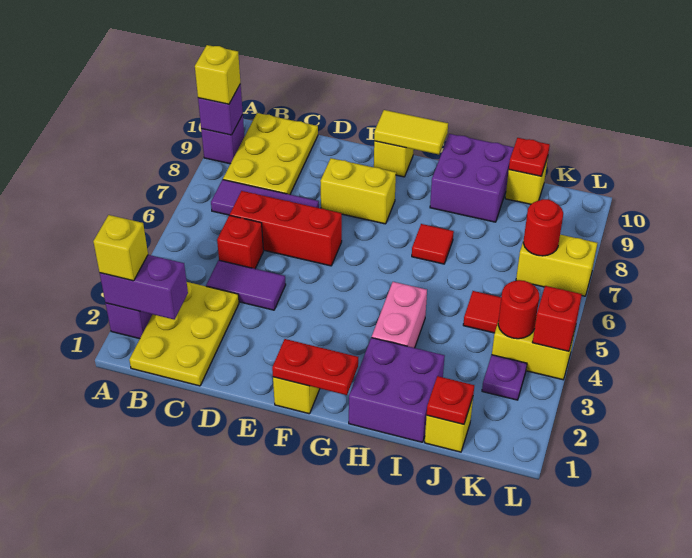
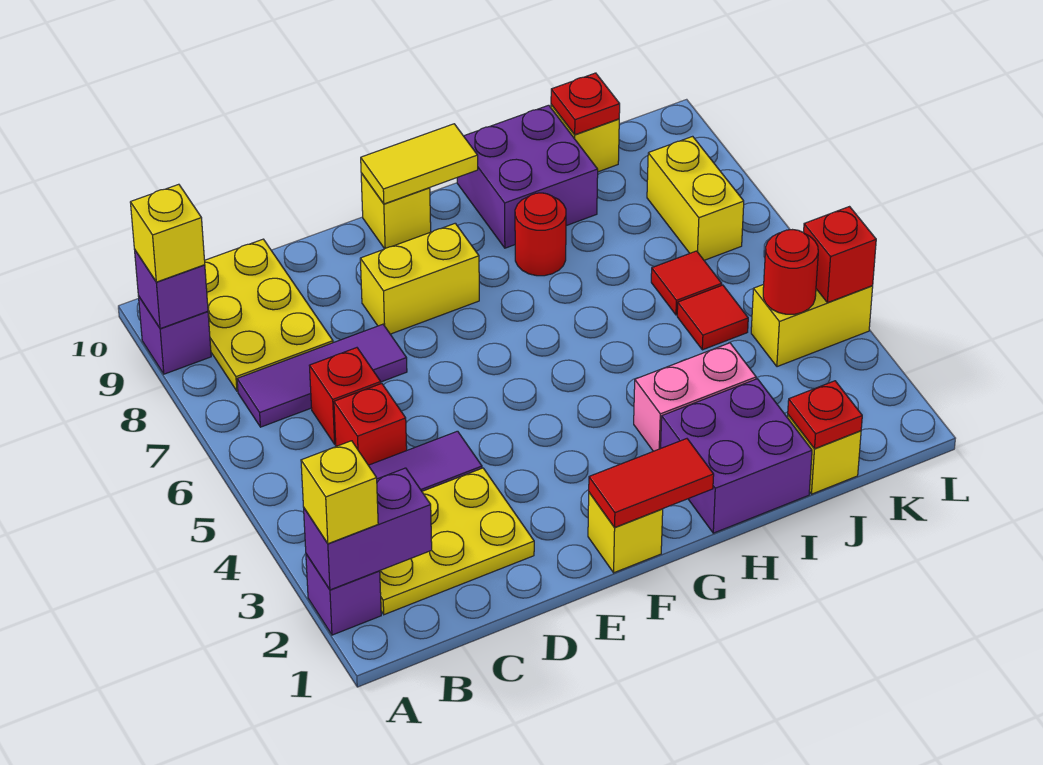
yellow plate B1:C3 level 1 -> yellow plate B2:D3 level 1
red brick C6:E6 level 1 -> red brick C6 level 1
red plate F1:G1 level 2 -> red tile F1:G1 level 2
pink brick H3:H4 level 1 -> pink brick H3:I3 level 1
red tile H7 level 1 -> red tile J6 level 1
purple plate K3 level 1 -> none
yellow brick K7:L7 level 1 -> yellow brick K7:K8 level 1
red round brick K7 level 2 -> red round brick H8 level 1

